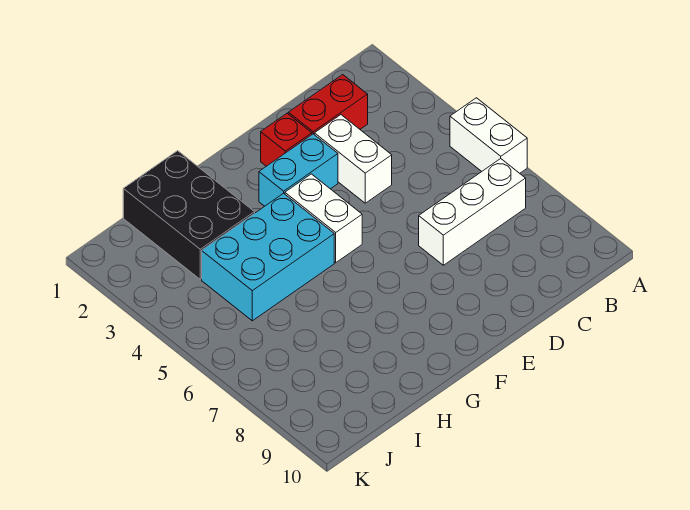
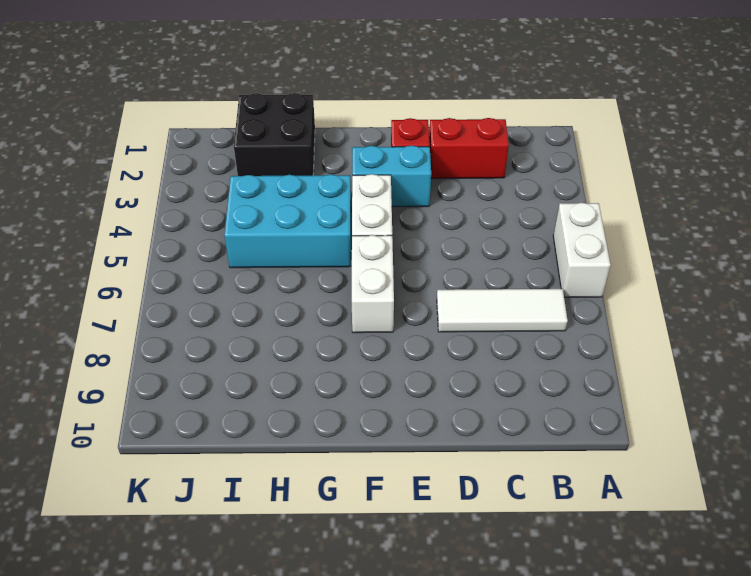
white brick B7:D7 level 1 -> white tile B7:D7 level 1
white brick D3:D4 level 1 -> white brick F6:F7 level 1
black brick H1:I3 level 1 -> black brick H1:I2 level 1

